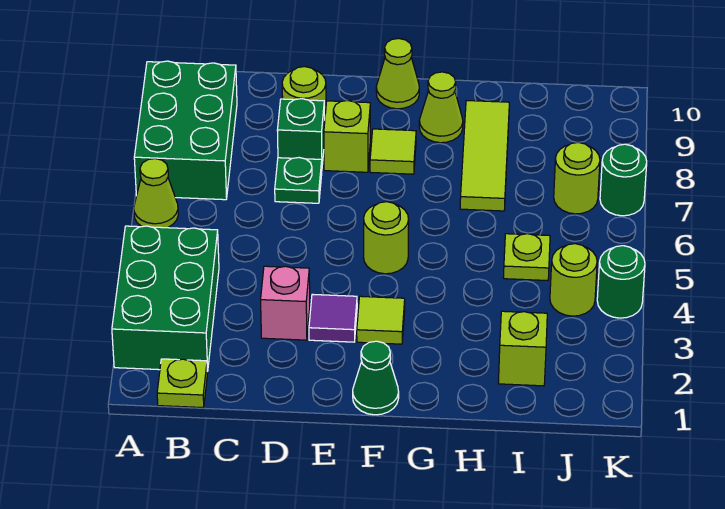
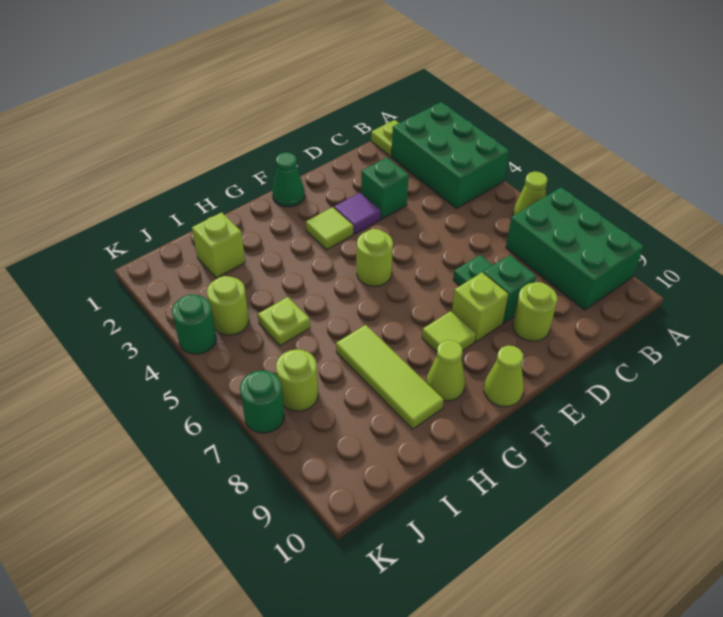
pink brick D3 level 1 -> green brick D3 level 1

